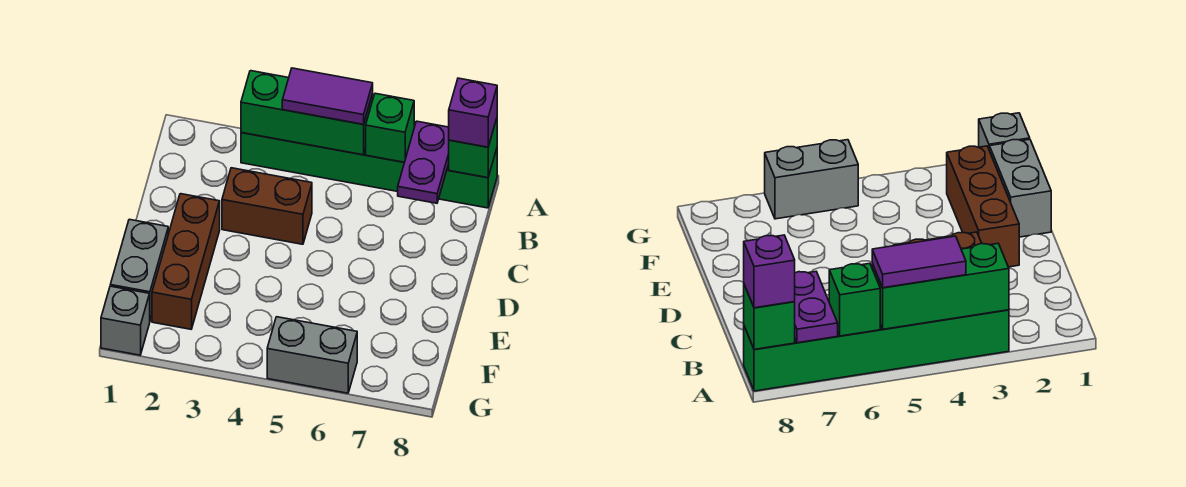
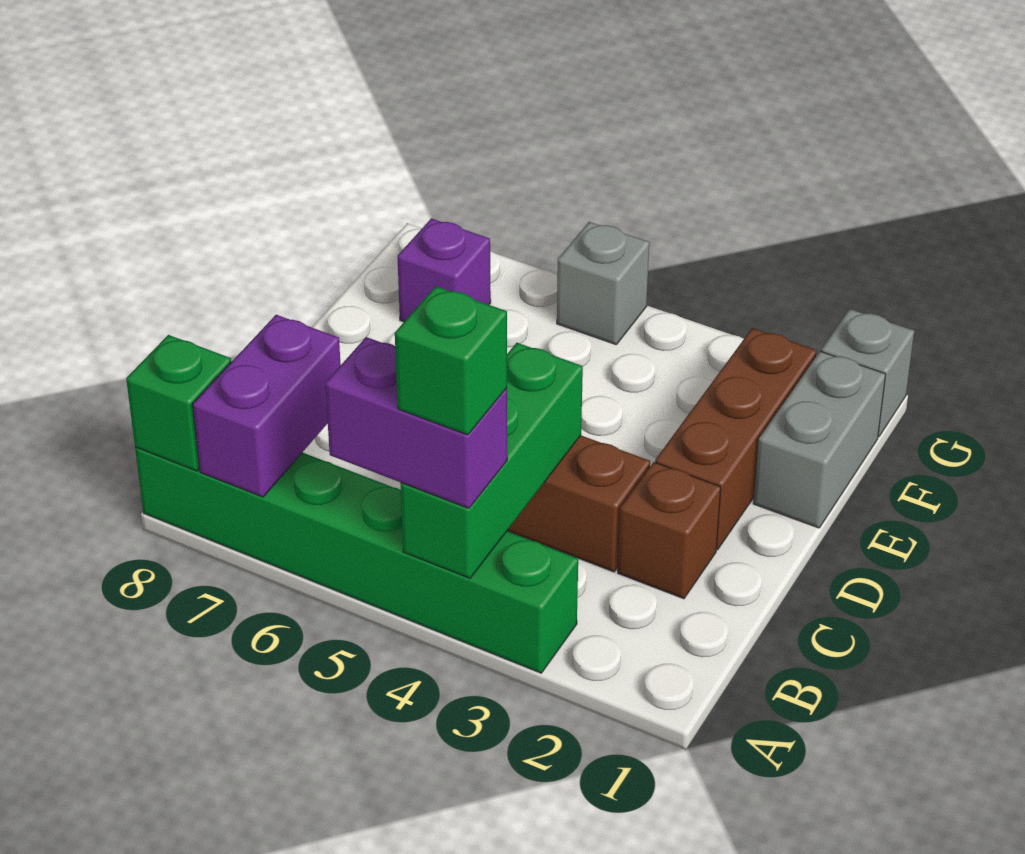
green brick A3:A5 level 2 -> green brick A4:C4 level 2
purple tile A4:A5 level 3 -> purple brick A4:A5 level 3
green brick A6 level 2 -> green brick A4 level 4
purple plate A7:B7 level 2 -> purple brick A7:B7 level 2
purple brick A8 level 3 -> purple brick F7 level 1
none -> brown brick C2 level 1
grey brick G5:G6 level 1 -> grey brick G5 level 1

